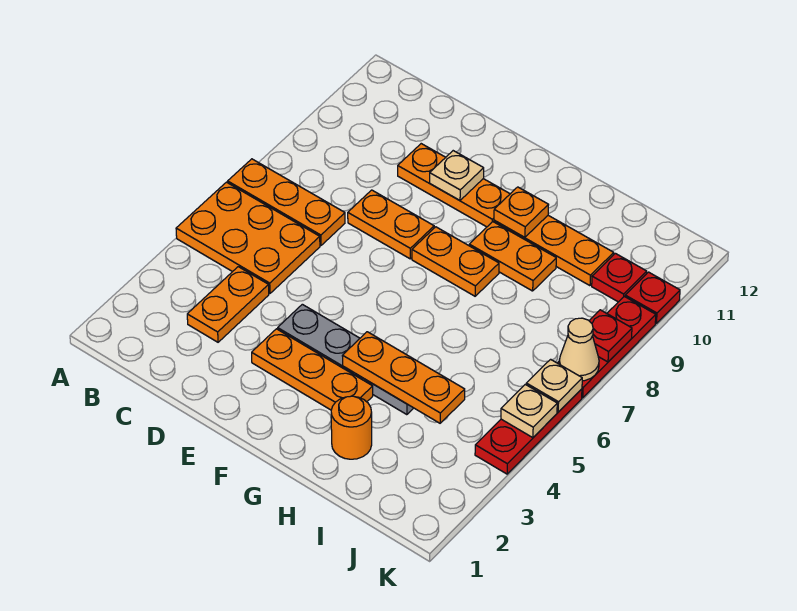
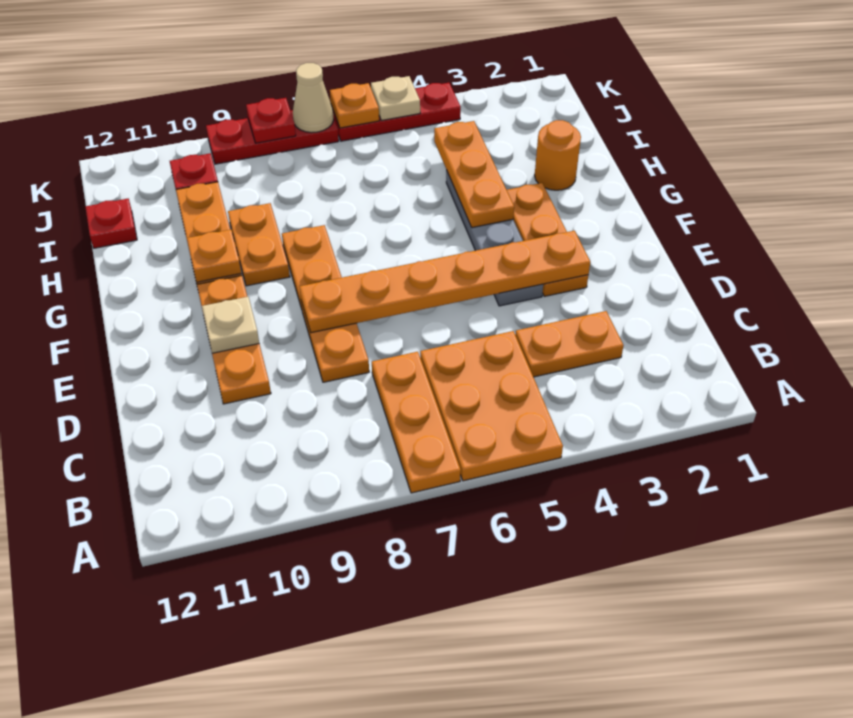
none -> orange plate E3:E8 level 2
tan plate K6 level 2 -> orange plate K6 level 2
red plate K10 level 1 -> red plate I12 level 1

